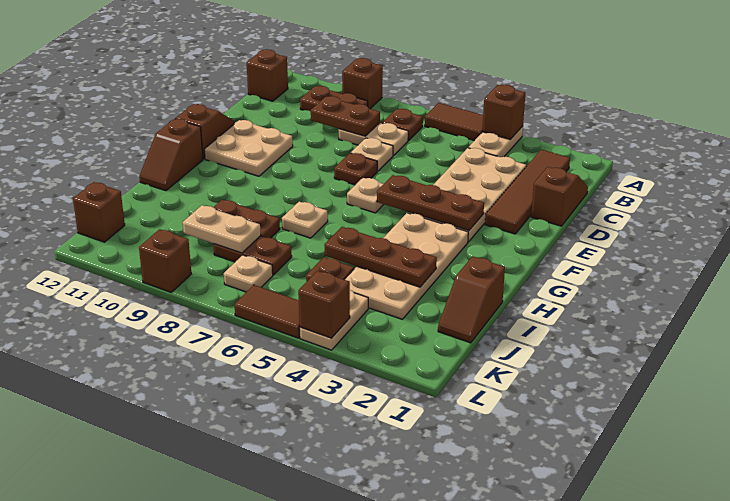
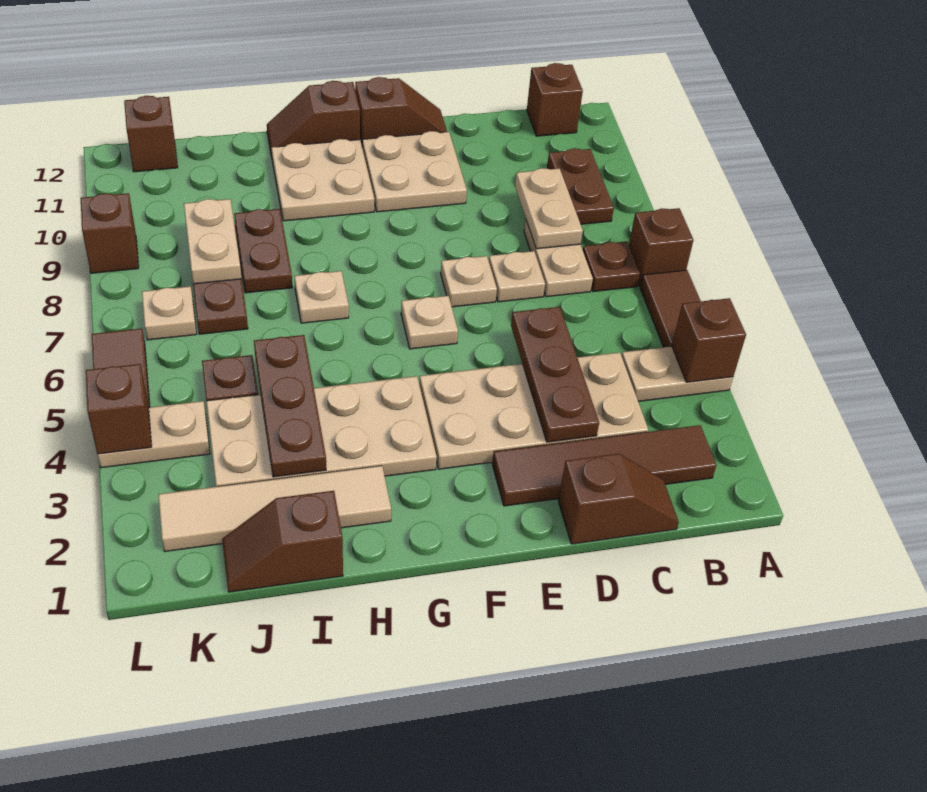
brown brick A9 level 1 -> brown brick A7 level 1
brown plate C8:C9 level 2 -> tan plate C8:C9 level 2
brown plate E7 level 1 -> tan plate E7 level 1
brown plate F3:F5 level 2 -> brown plate D3:D5 level 2
none -> tan plate G10:H11 level 1
none -> tan tile H2:K2 level 1

